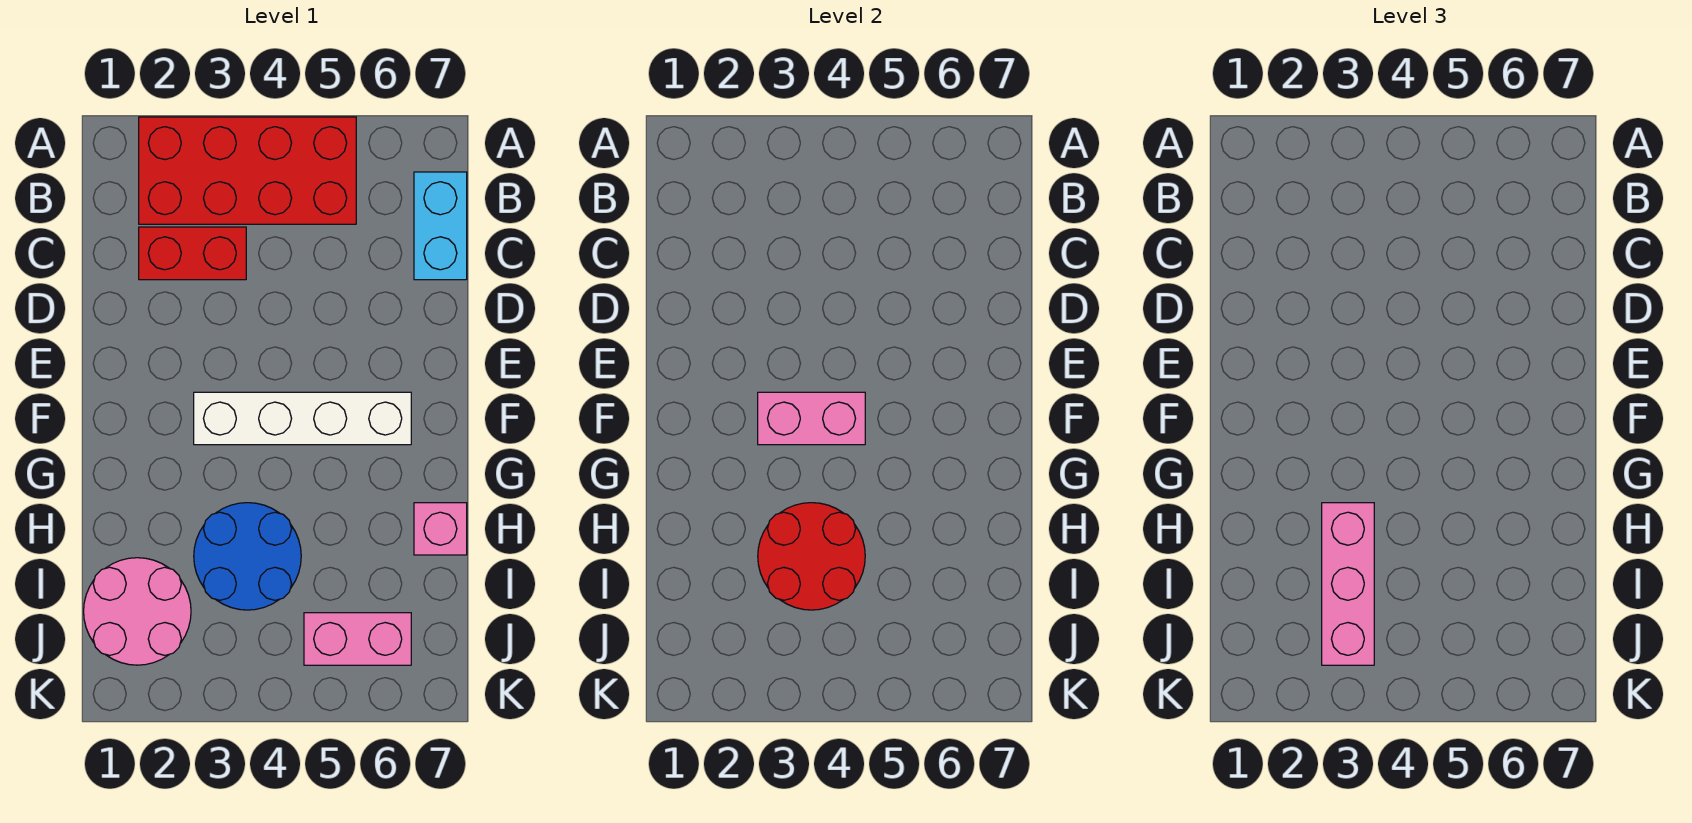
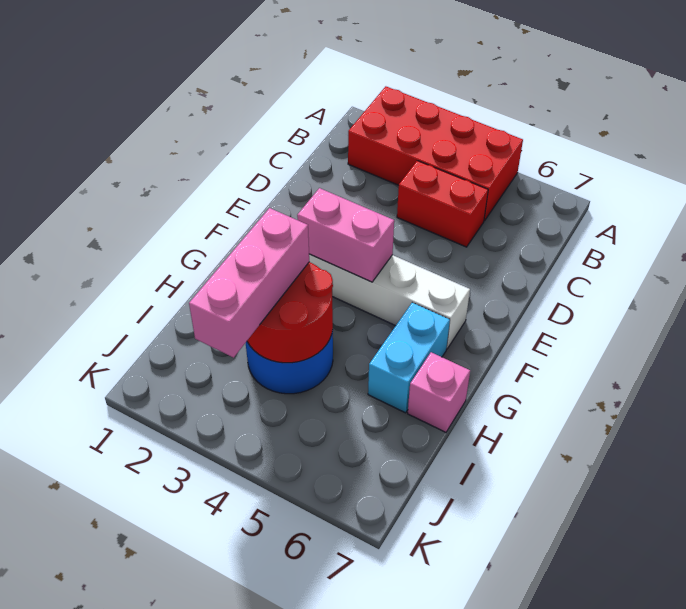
cyan brick B7:C7 level 1 -> cyan brick G6:H6 level 1
red brick C2:C3 level 1 -> red brick C4:C5 level 1
pink round brick I1:J2 level 1 -> none
pink brick J5:J6 level 1 -> none

